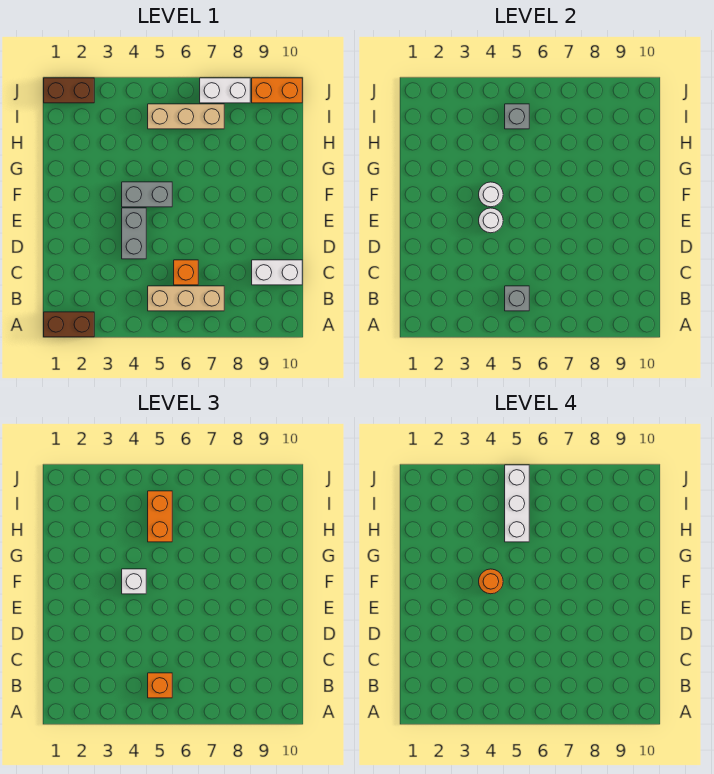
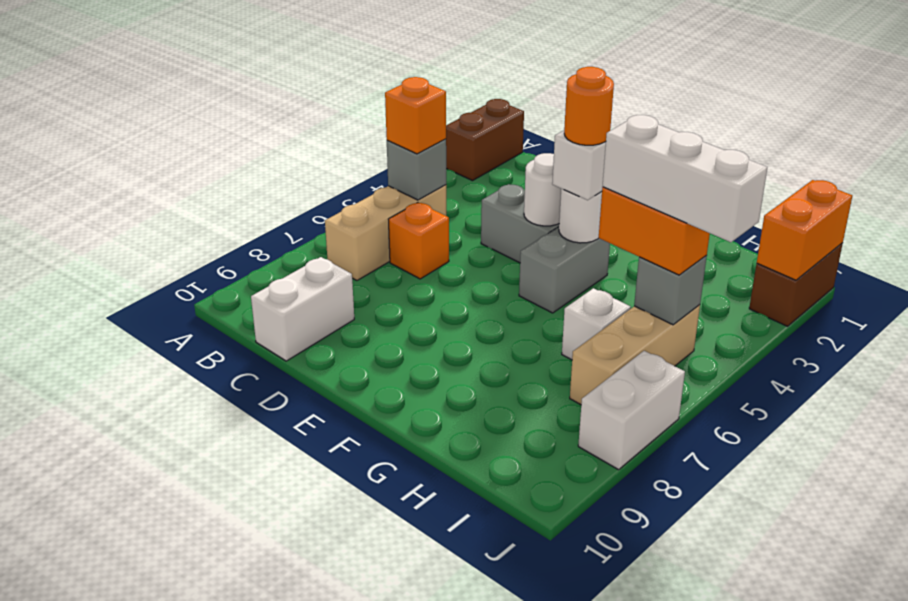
none -> white brick H6 level 1
orange brick J9:J10 level 1 -> orange brick J1:J2 level 2

